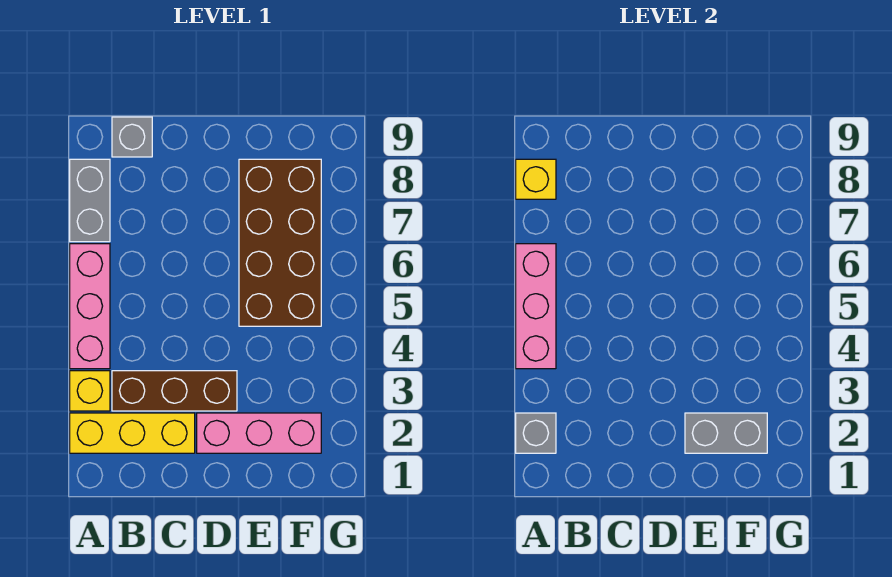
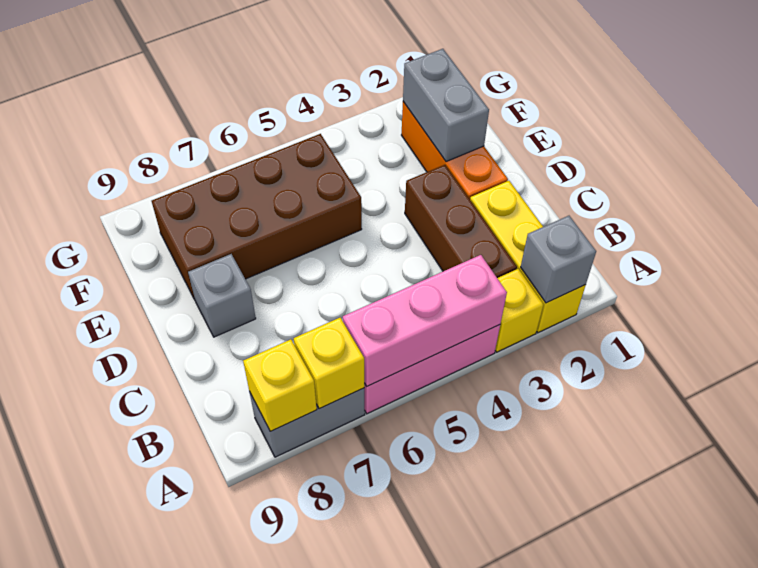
none -> yellow brick A7 level 2
grey brick B9 level 1 -> grey brick D8 level 1
pink brick D2:F2 level 1 -> orange brick D2:F2 level 1

